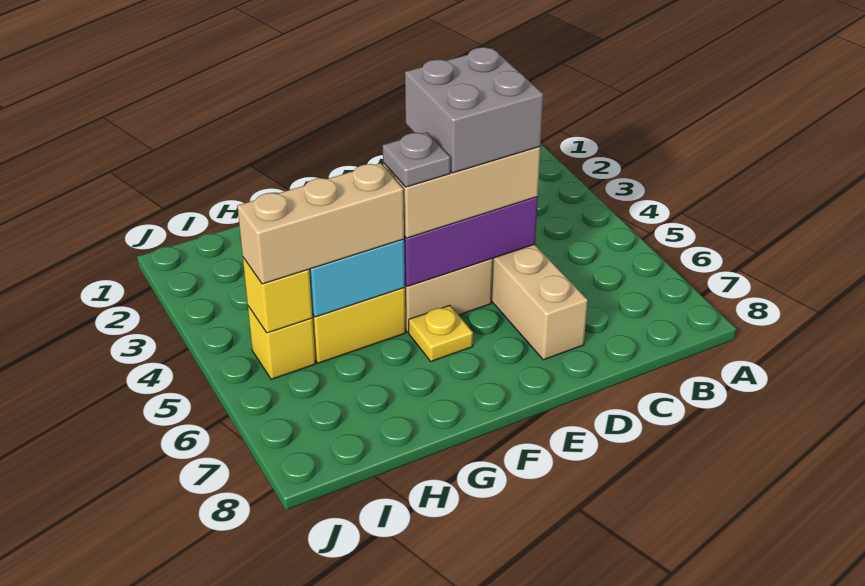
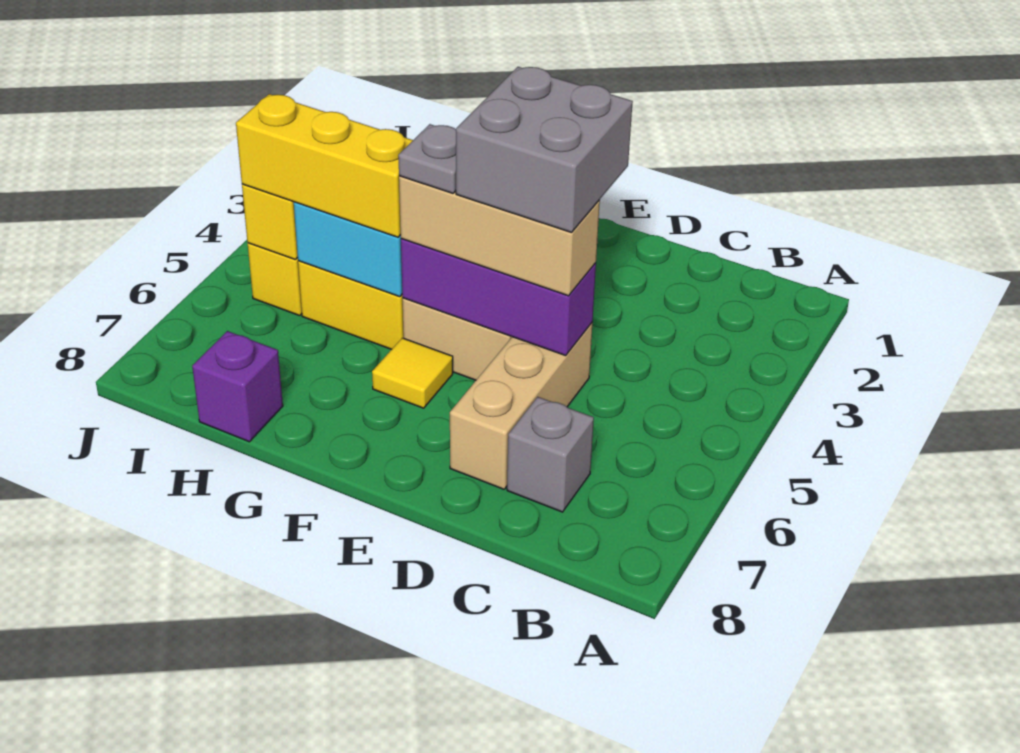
none -> grey brick C7 level 1
yellow plate F6 level 1 -> yellow tile F6 level 1
tan brick G5:I5 level 3 -> yellow brick G5:I5 level 3
none -> purple brick H8 level 1

